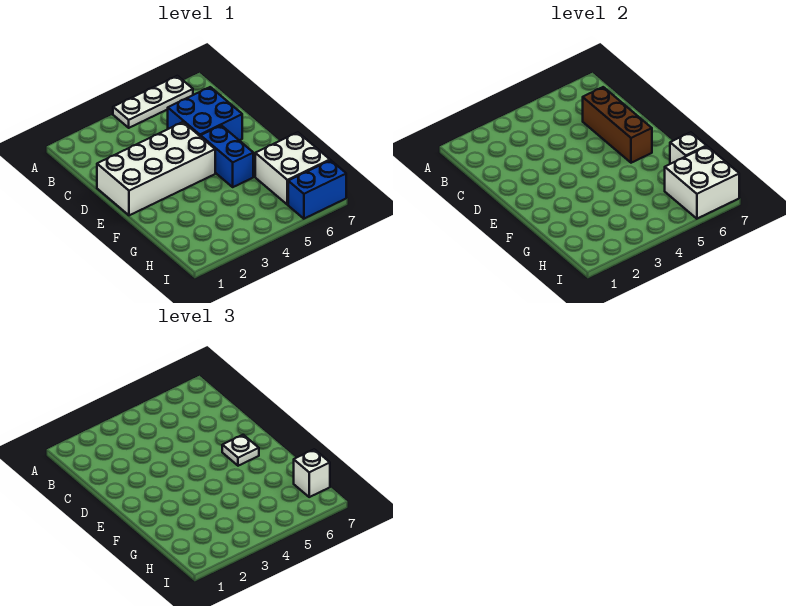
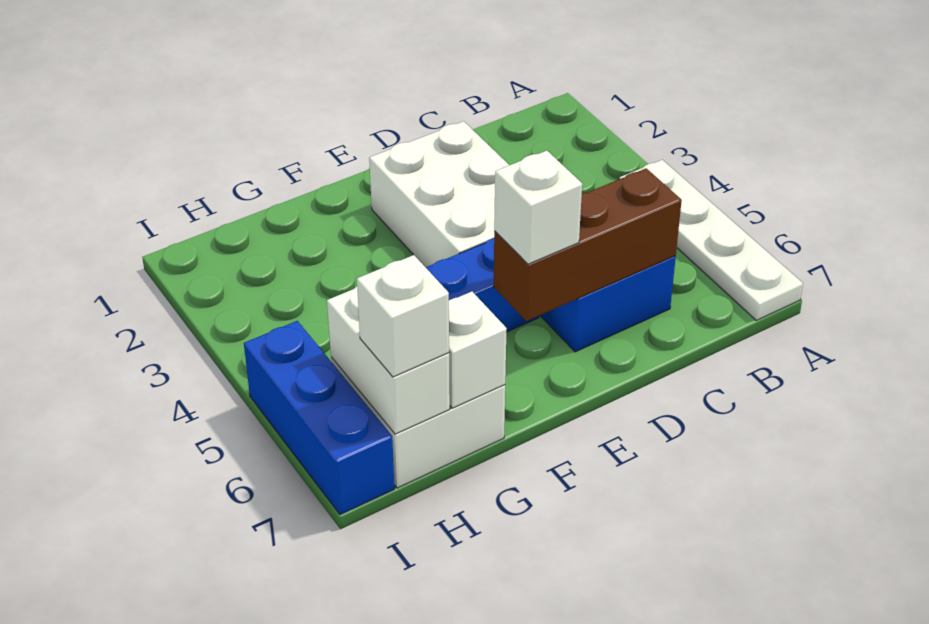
white plate A4:A6 level 1 -> white plate A4:A7 level 1
white brick D1:E4 level 1 -> white brick D2:E4 level 1
white plate E6 level 3 -> white brick E6 level 3
white brick H6:I7 level 2 -> white brick H6:H7 level 2
blue brick I6:I7 level 1 -> blue brick I5:I7 level 1

